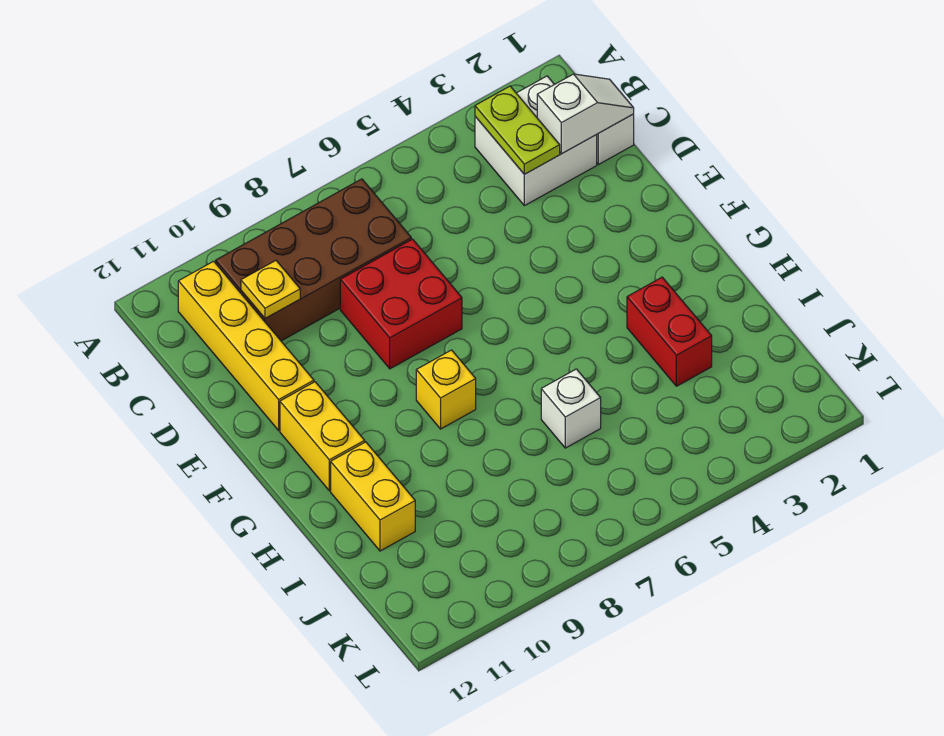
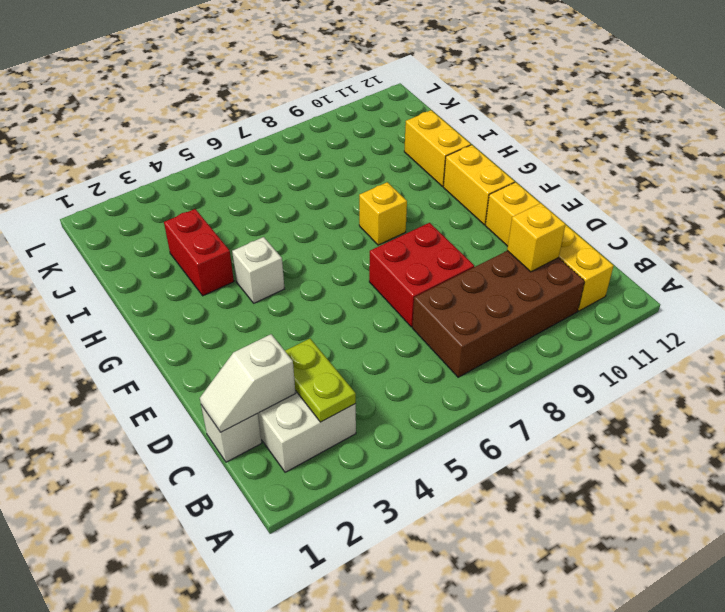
yellow plate C10 level 2 -> yellow brick C10 level 2
white brick I6 level 1 -> white brick G4 level 1

